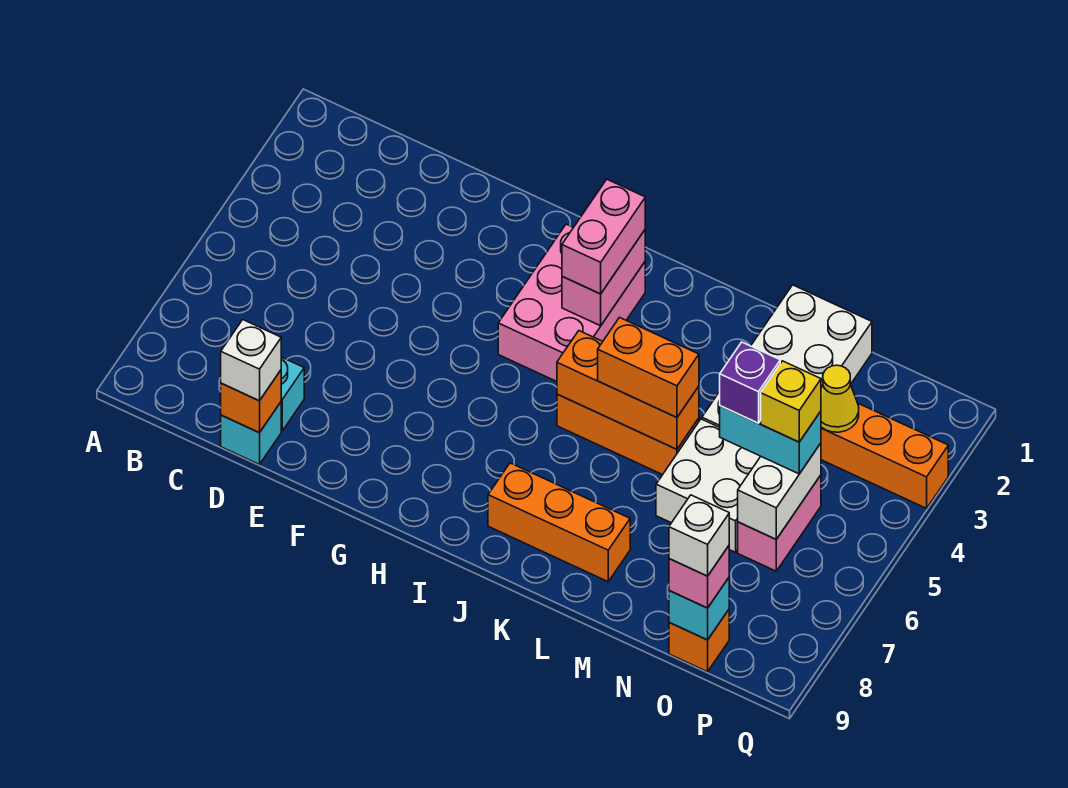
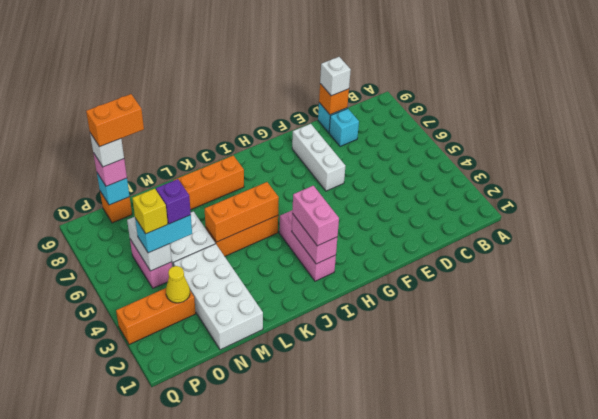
none -> white brick F6:F8 level 1
pink brick H2:I4 level 1 -> pink brick I2:I4 level 1
orange brick K5:L5 level 3 -> orange brick N9:O9 level 5

